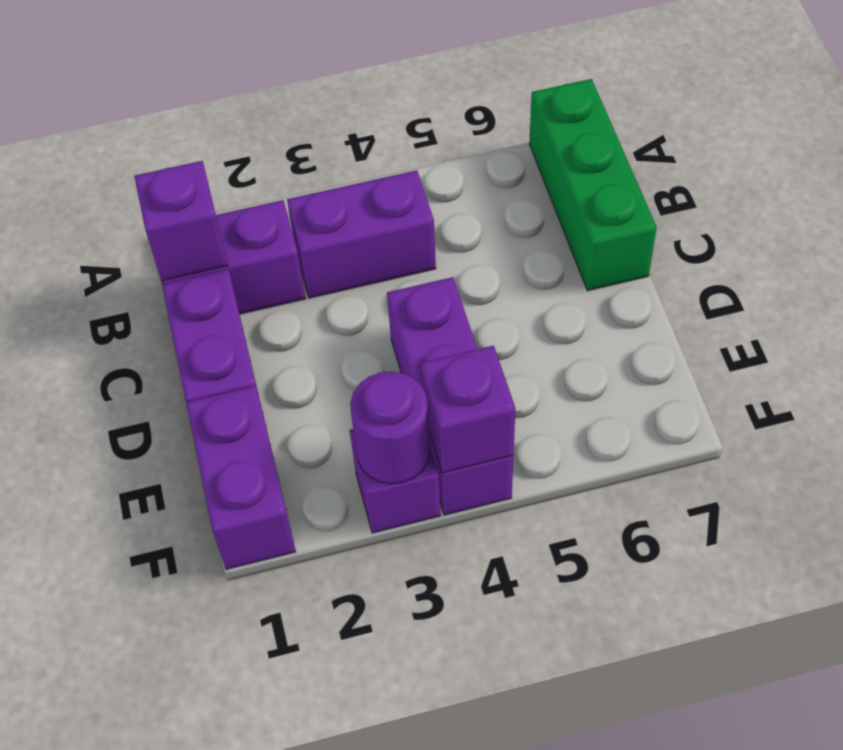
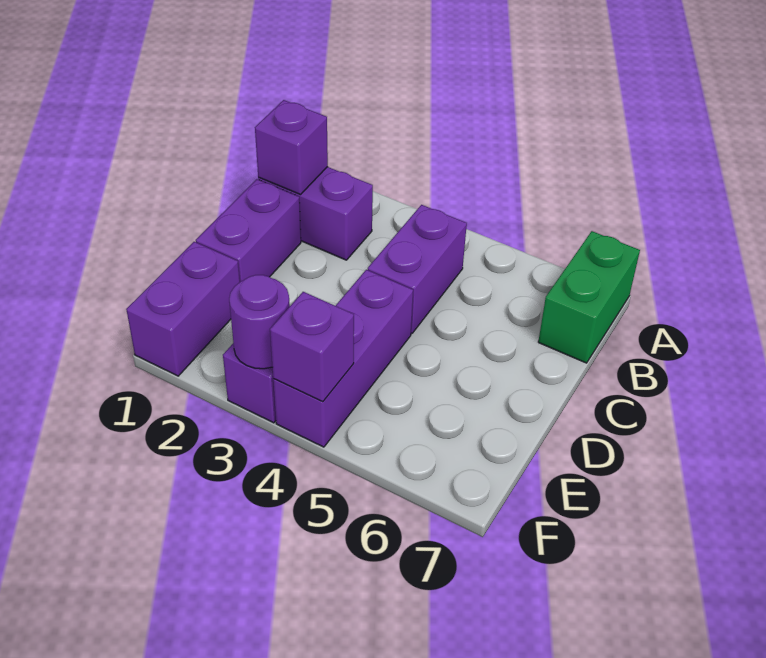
green brick A7:C7 level 1 -> green brick A7:B7 level 1
purple brick B3:B4 level 1 -> purple brick B4:C4 level 1

